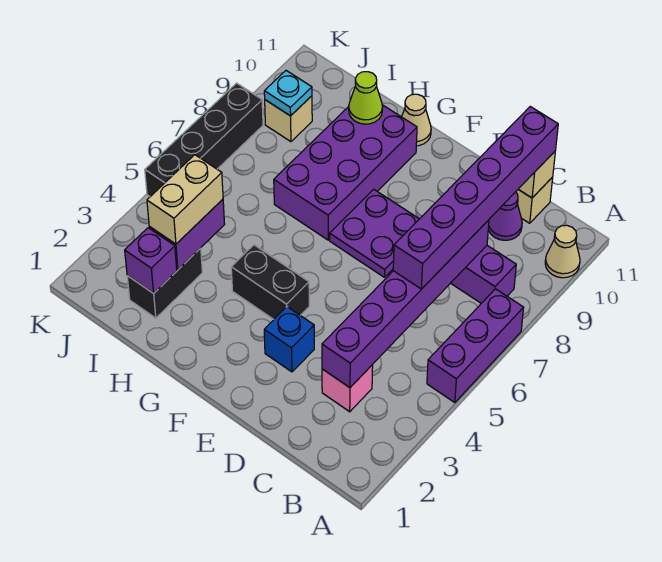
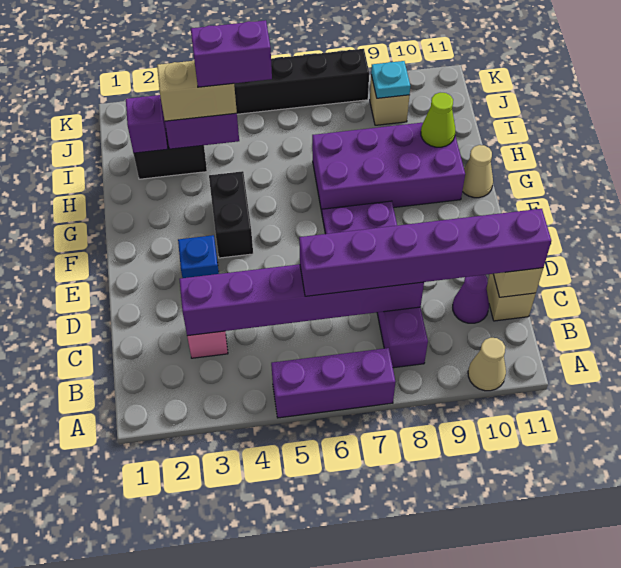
none -> purple brick I4:I5 level 4

